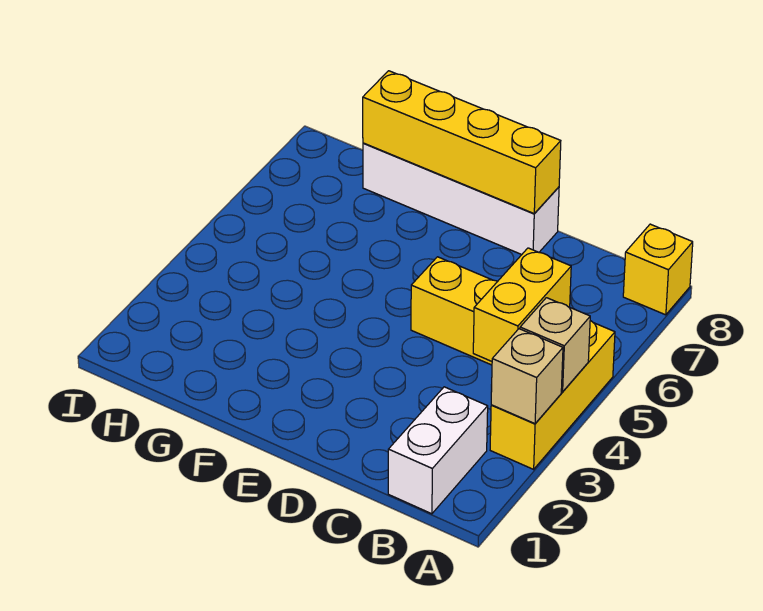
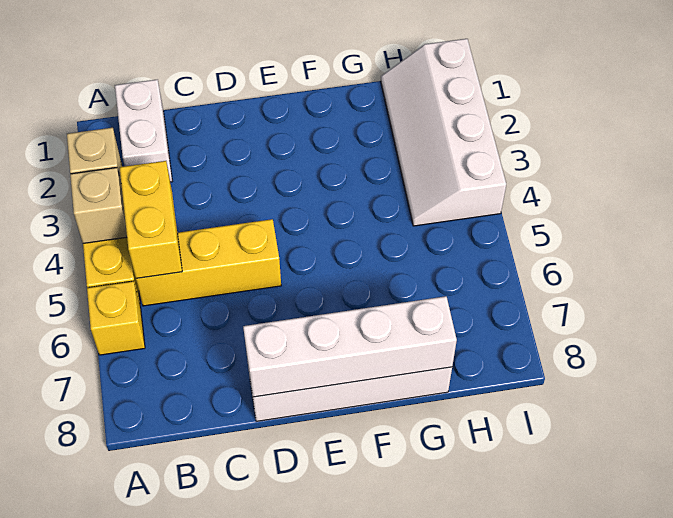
yellow brick A8 level 1 -> yellow brick A6 level 1
yellow brick D8:G8 level 2 -> white brick D8:G8 level 2
none -> white slope H1:I4 level 1 top I

